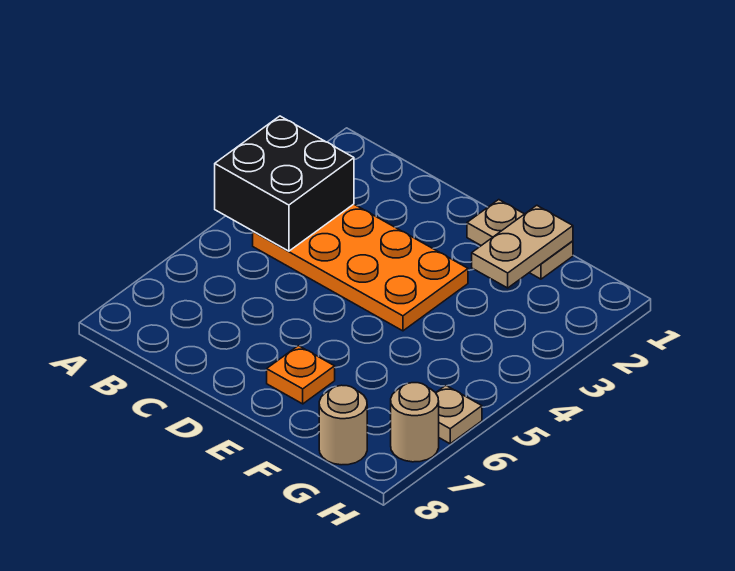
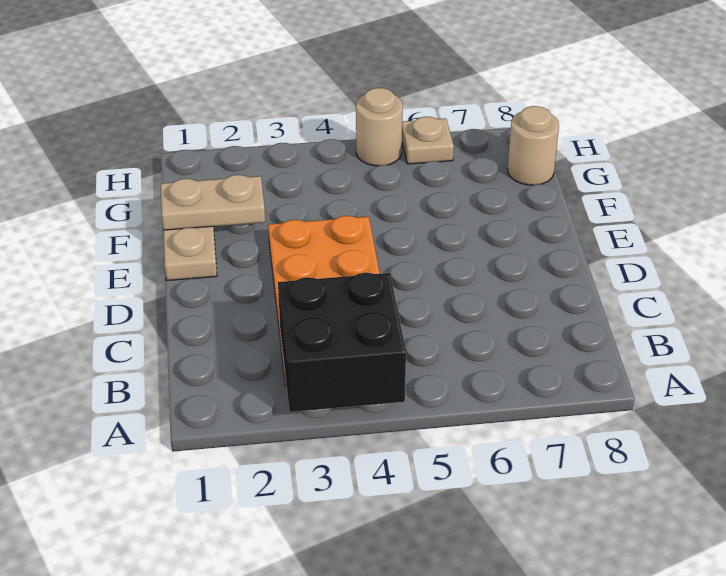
orange plate E7 level 1 -> none
tan round brick H7 level 1 -> tan round brick H5 level 1

